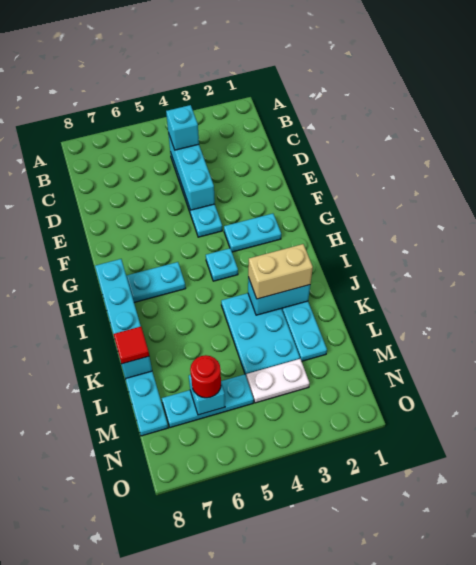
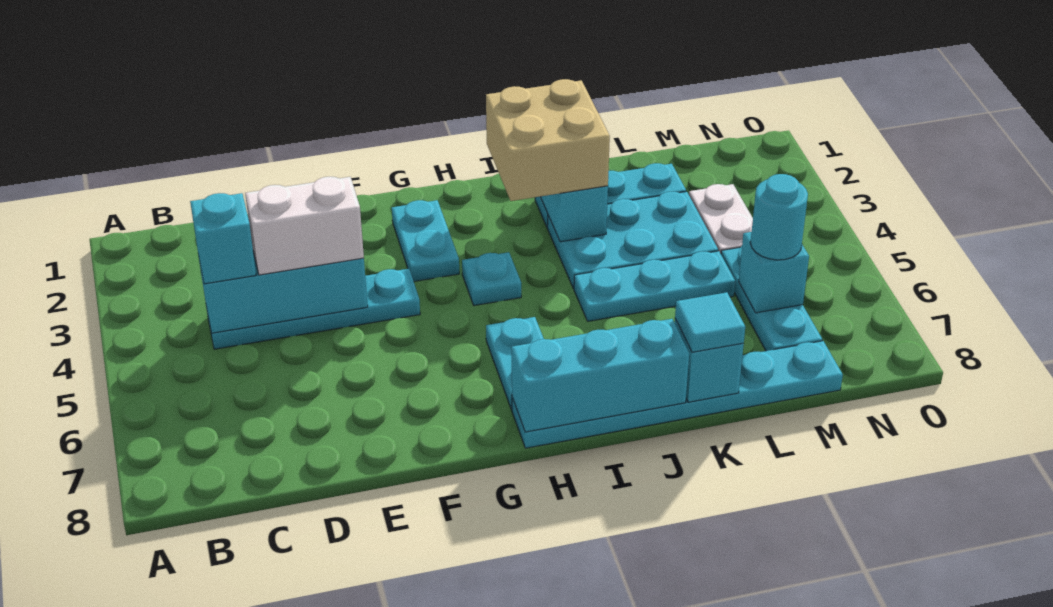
none -> white brick D4:E4 level 3
tan brick J2:J3 level 3 -> tan brick I2:J3 level 3
none -> cyan plate J5:L5 level 1
red tile K8 level 3 -> cyan tile K8 level 3
red round brick M6 level 3 -> cyan round brick M6 level 3

